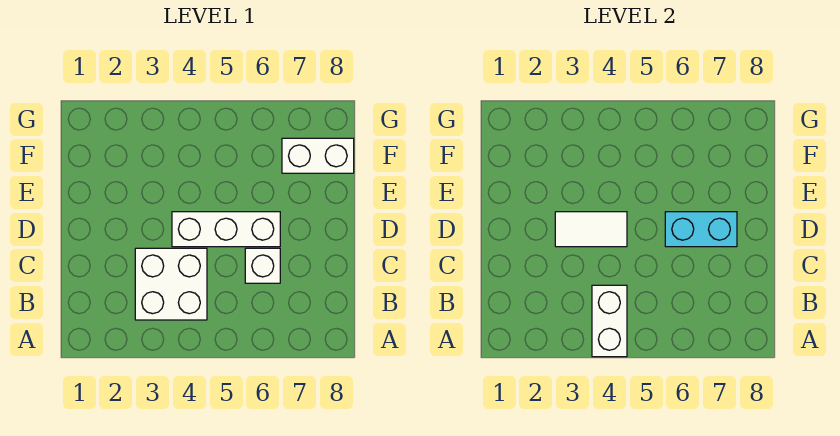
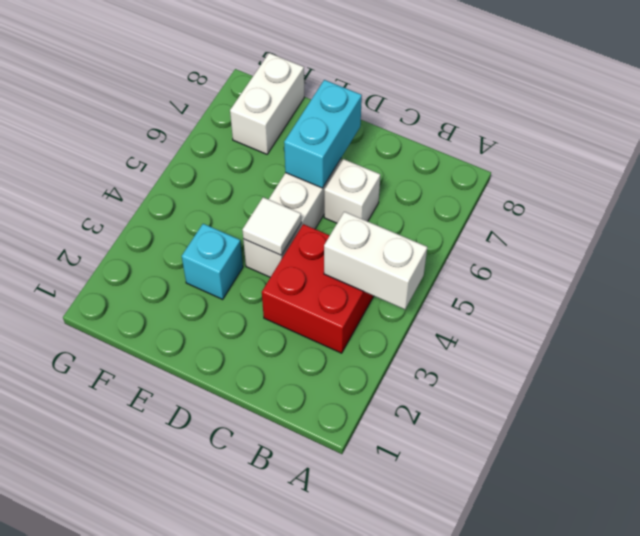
white brick B3:C4 level 1 -> red brick B3:C4 level 1
white tile D3:D4 level 2 -> white tile D4 level 2
none -> cyan brick E3 level 1

